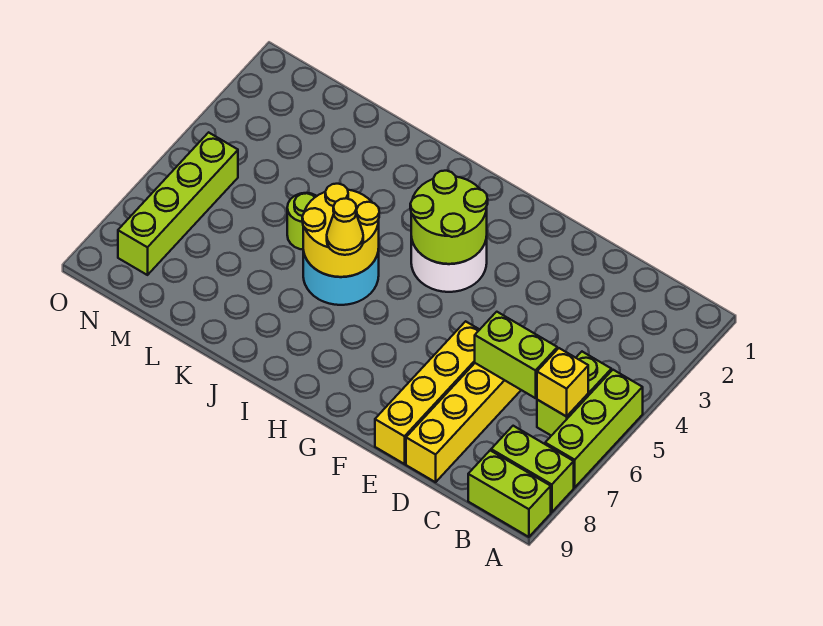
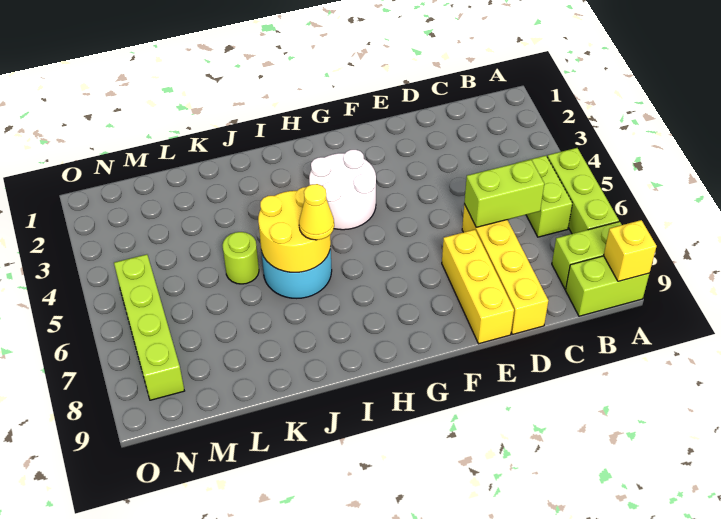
yellow brick B6 level 2 -> yellow brick A9 level 2
yellow brick E6:E9 level 1 -> yellow brick E7:E9 level 1
lime round brick G3:H4 level 2 -> none

